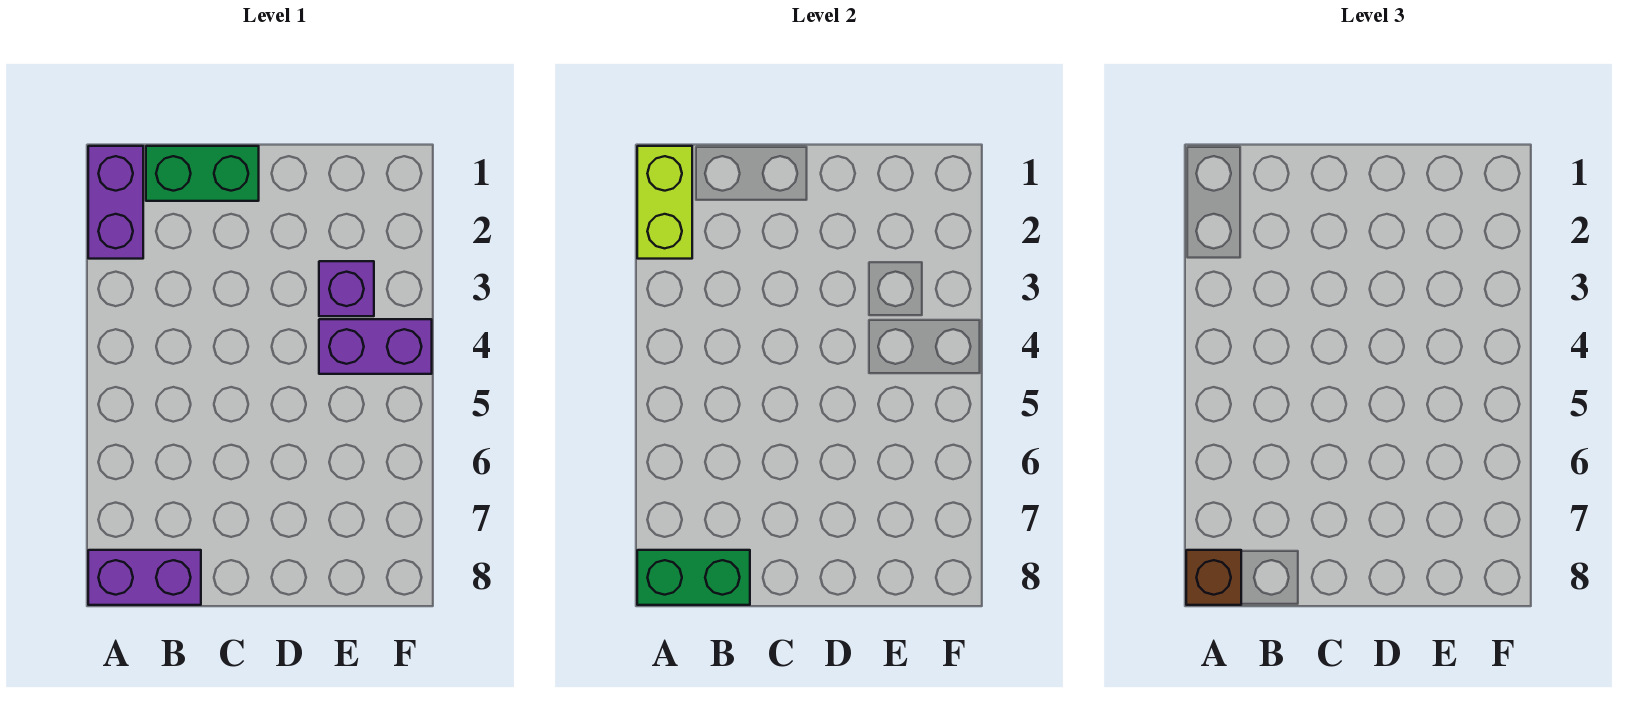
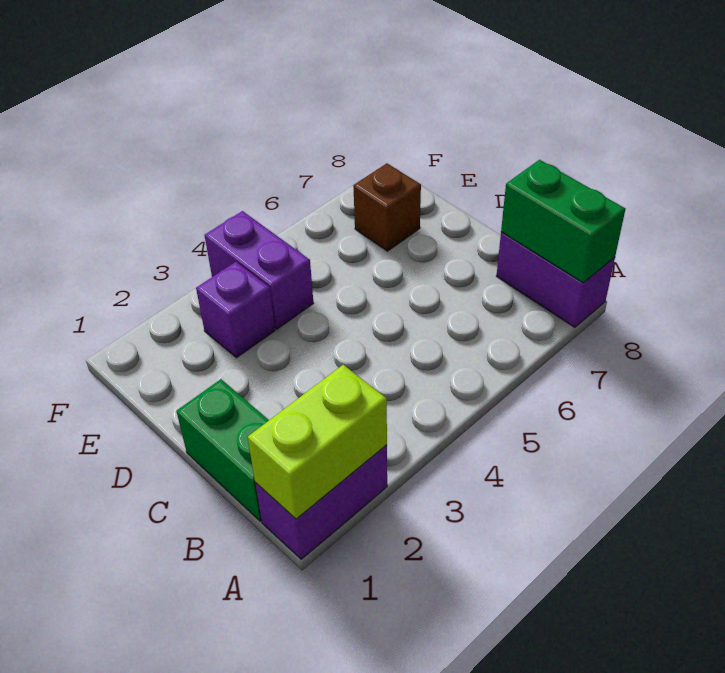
brown brick A8 level 3 -> brown brick E7 level 1

